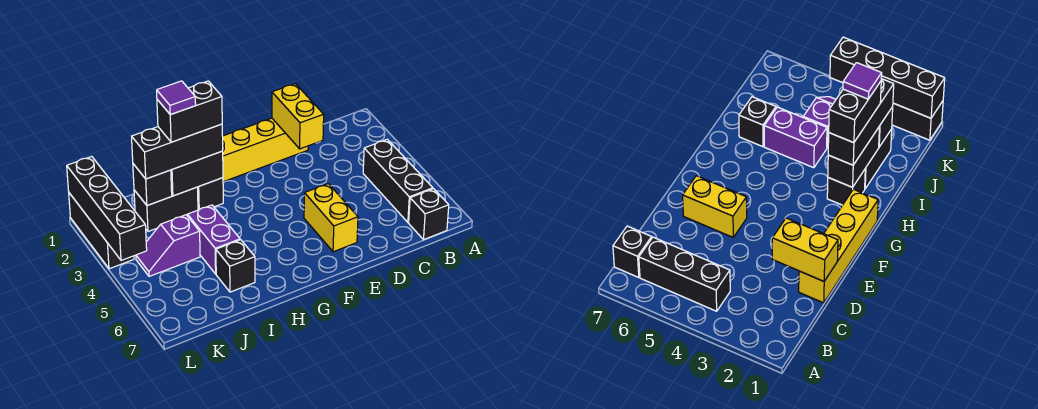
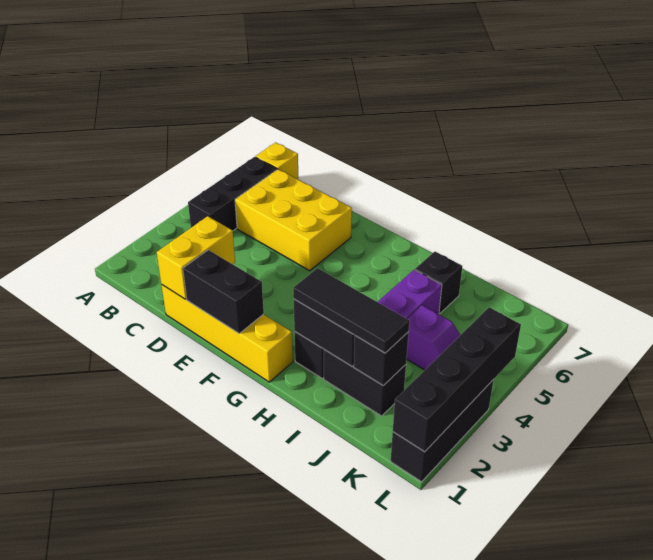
black brick B7 level 1 -> yellow brick B7 level 1
yellow brick E5:E6 level 1 -> yellow brick C5:E6 level 1
black brick H2:J2 level 3 -> black tile H2:J2 level 3
black brick H2:I2 level 4 -> black brick E1:F1 level 2
purple tile I2 level 5 -> none

